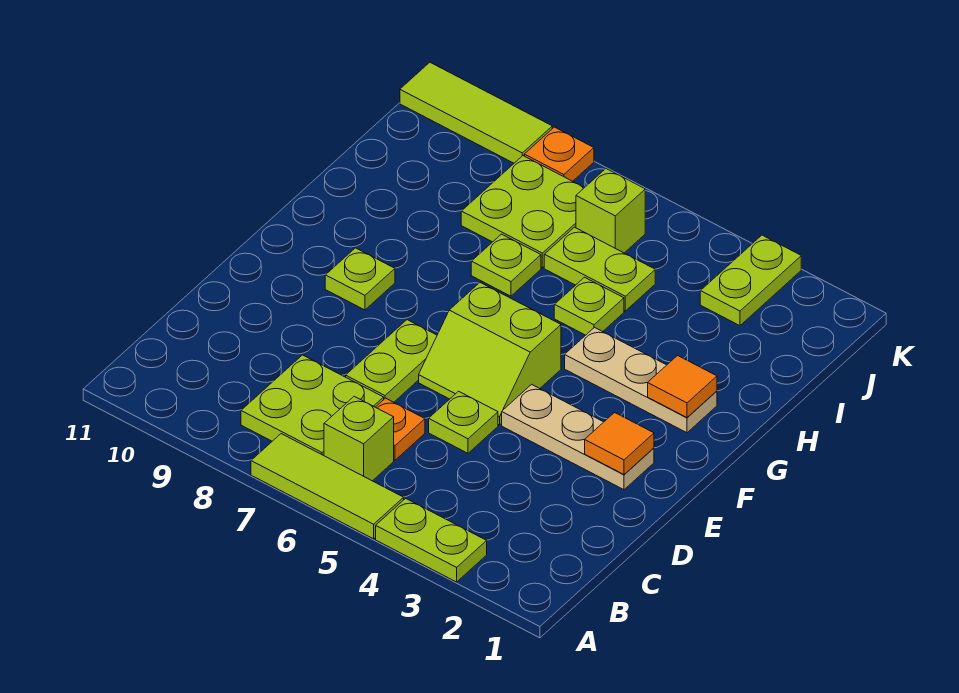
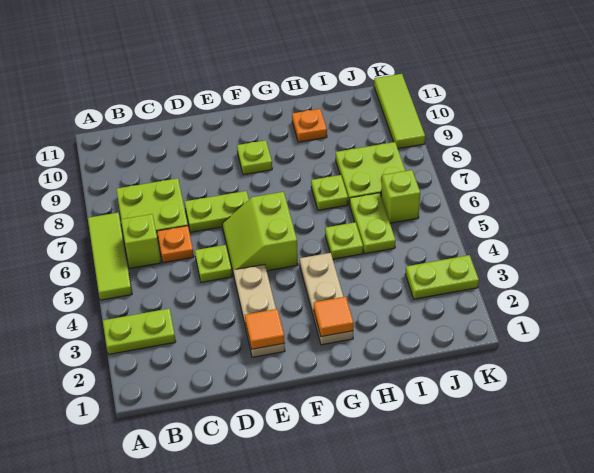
lime plate A3:A4 level 1 -> lime plate A3:B3 level 1
orange plate K8 level 1 -> orange plate H10 level 1

